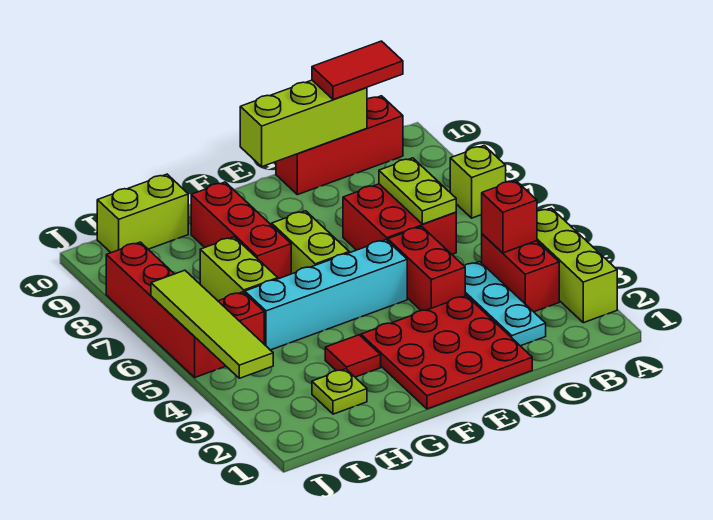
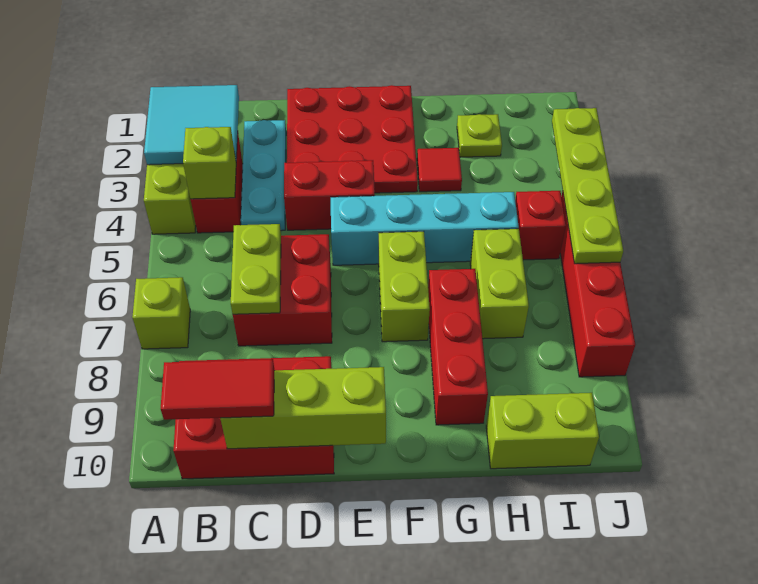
none -> cyan tile A2:B3 level 2
red brick B4 level 2 -> lime brick B4 level 2
red brick B10:D10 level 1 -> red brick B9:D10 level 1
red brick D4:D5 level 1 -> red brick D4:E4 level 1
lime tile J3:J6 level 2 -> lime plate J3:J6 level 2

